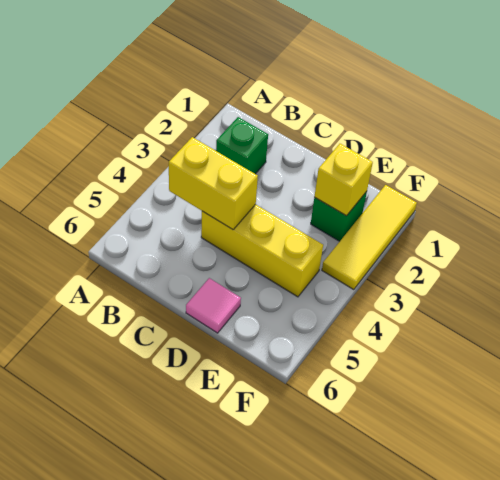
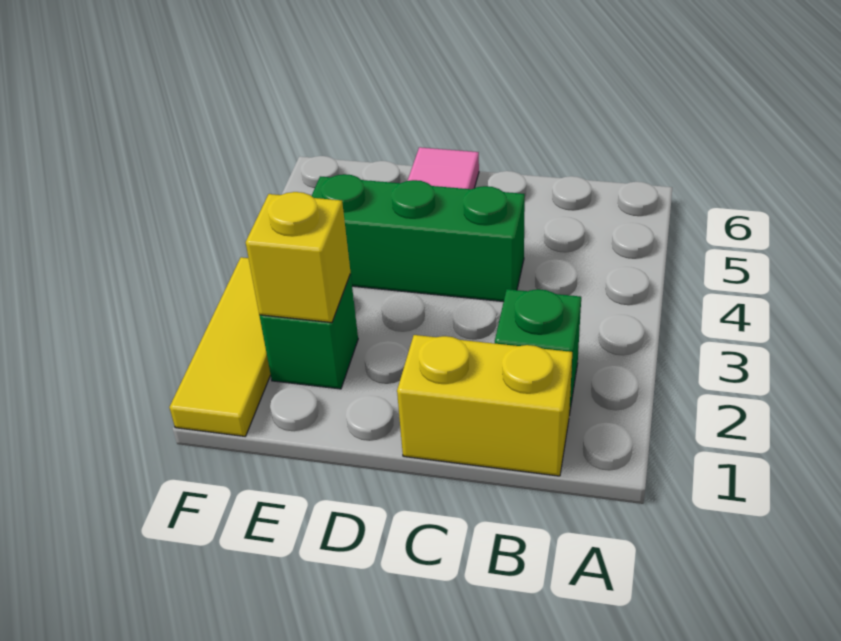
yellow brick B4:C4 level 2 -> yellow brick B1:C1 level 1
yellow brick C4:E4 level 1 -> green brick C4:E4 level 1

